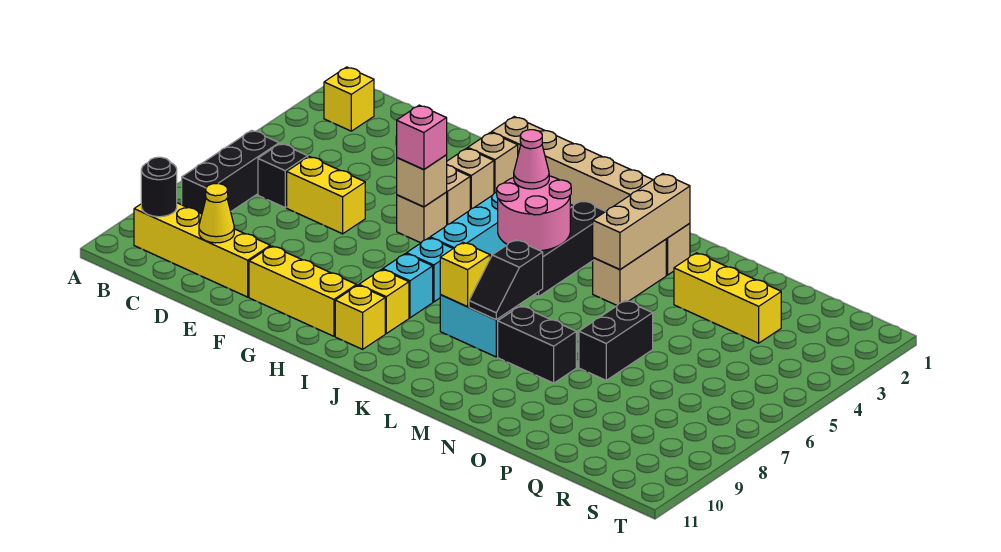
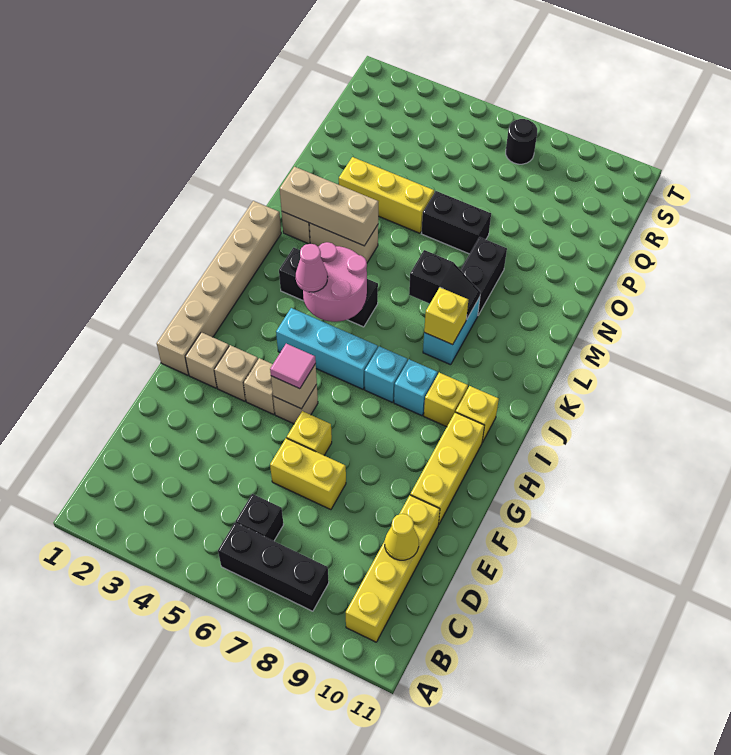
yellow brick B2 level 1 -> yellow brick F6 level 1
black round brick B10 level 2 -> black round brick S7 level 1
yellow brick D6:E6 level 1 -> yellow brick E6:E7 level 1
pink brick G5 level 3 -> pink tile G5 level 3
yellow brick O3:Q3 level 1 -> yellow brick O3:O5 level 1

